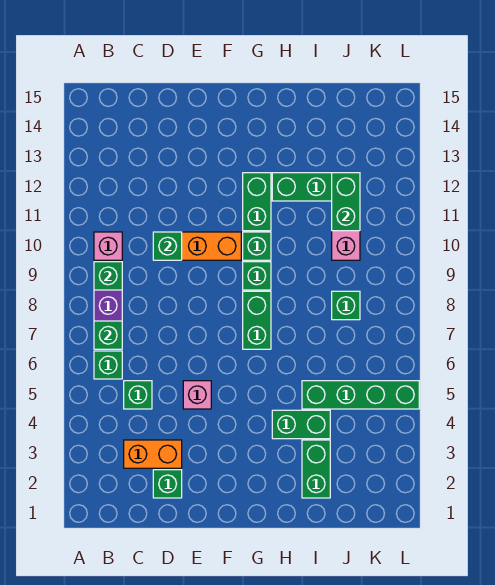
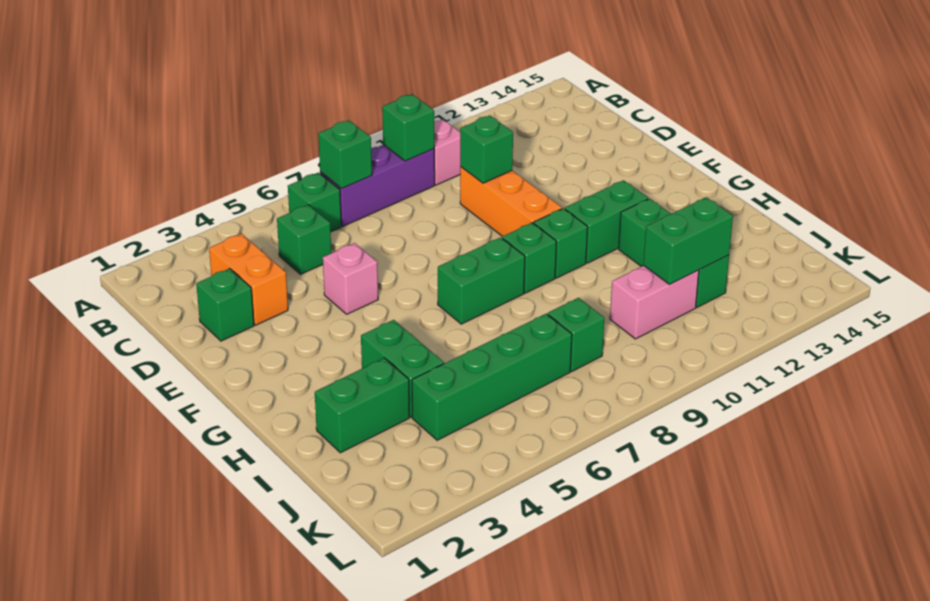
green brick I5:L5 level 1 -> green brick J4:J7 level 1

